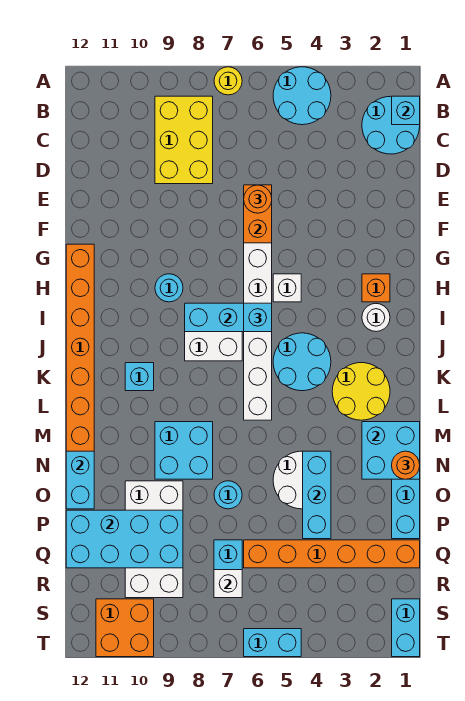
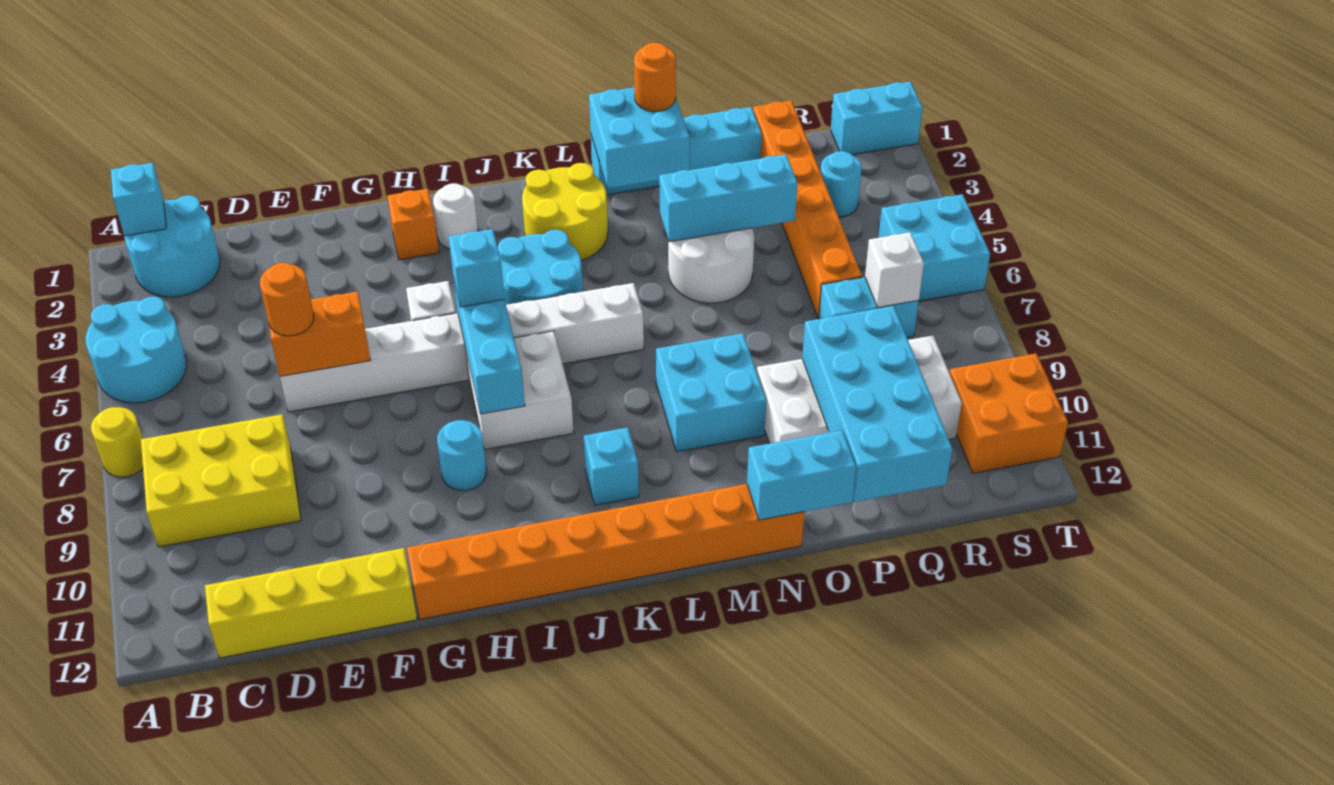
none -> yellow brick C12:F12 level 1
cyan round brick O7 level 1 -> cyan round brick R3 level 1
cyan brick T5:T6 level 1 -> cyan brick S5:T6 level 1

